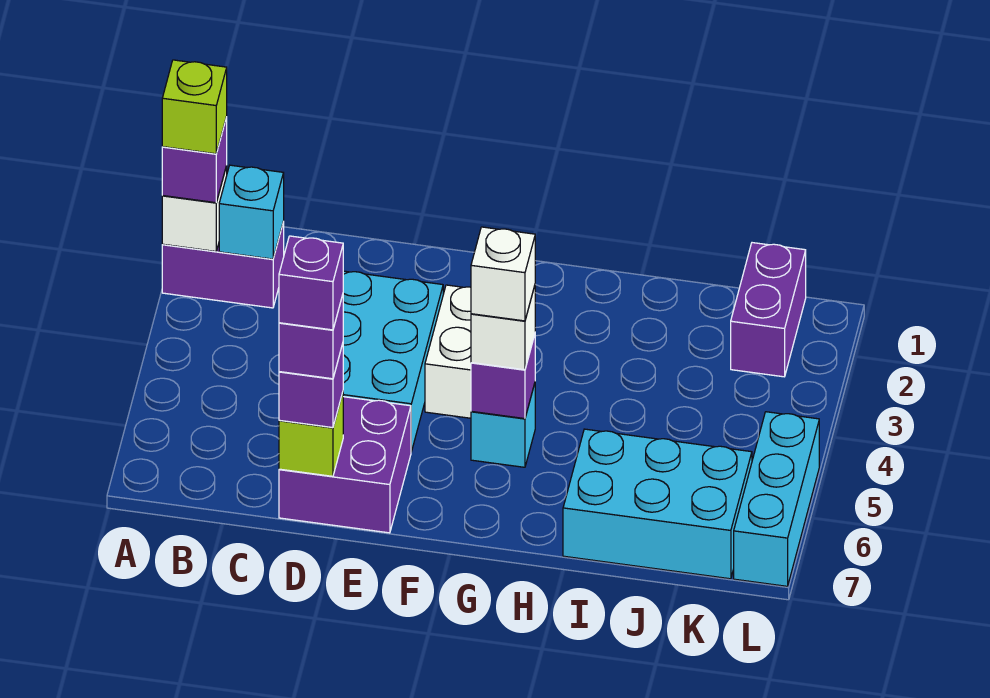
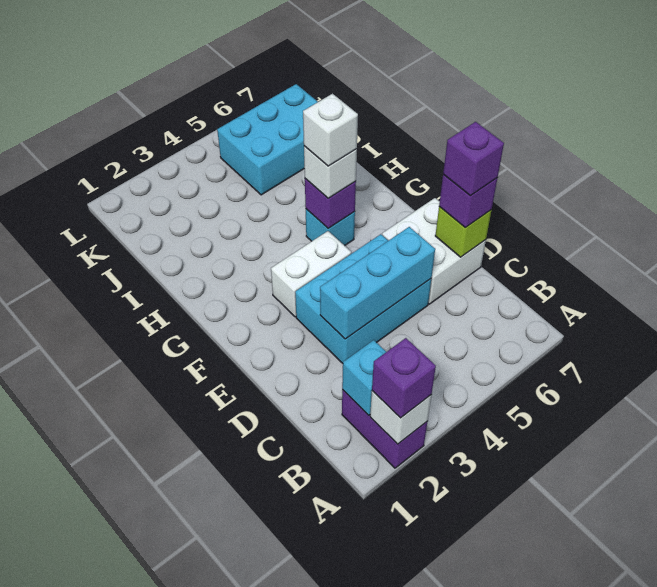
lime brick A2 level 4 -> none
purple brick D6:E7 level 1 -> white brick D6:E7 level 1
purple brick D7 level 5 -> none
cyan brick I6:K7 level 1 -> cyan brick J5:K7 level 1
purple brick K1:K2 level 1 -> none
cyan brick L5:L7 level 1 -> cyan brick D3:D5 level 2

